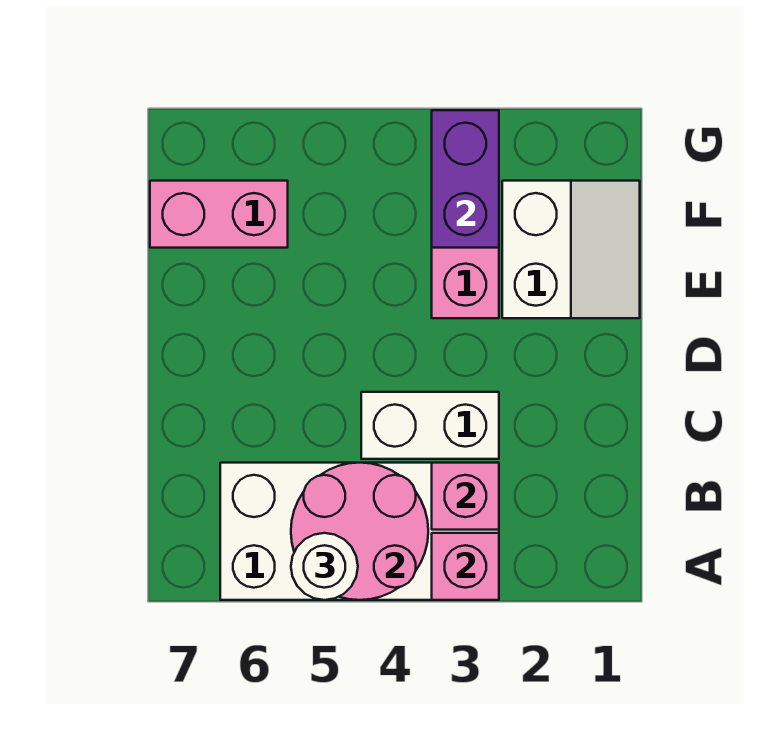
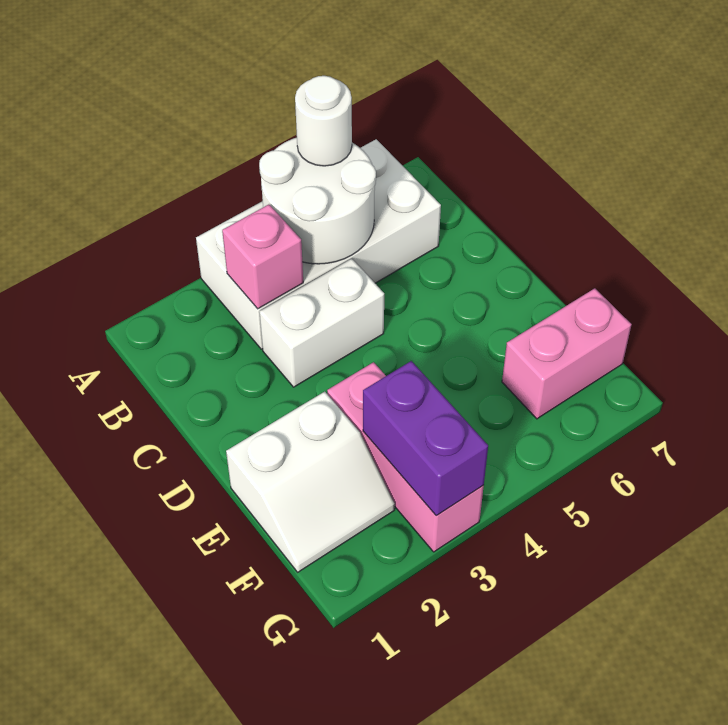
pink brick A3 level 2 -> none
pink round brick A4:B5 level 2 -> white round brick A4:B5 level 2
white slope E1:F2 level 1 top 2 -> white slope E1:F2 level 1 top E

